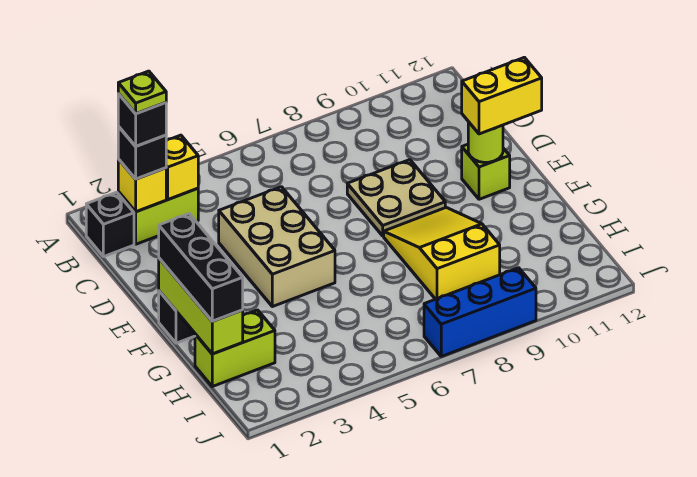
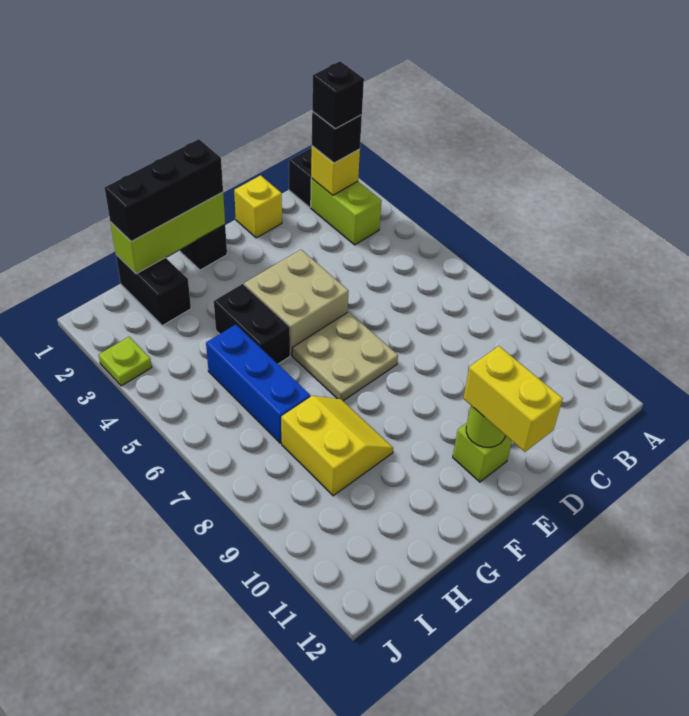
lime plate B2 level 5 -> lime plate J3 level 1
yellow brick B3 level 2 -> yellow brick D1 level 1
tan brick D4:F5 level 1 -> tan brick E4:F5 level 1
tan plate D8:E9 level 1 -> tan plate E6:F7 level 1
yellow slope F8:H9 level 1 top H -> yellow slope G8:H9 level 1 top H
none -> black brick G4:G5 level 1
lime brick H1:H2 level 1 -> black brick H1:H2 level 1
blue brick J7:J9 level 1 -> blue brick H5:H7 level 1

